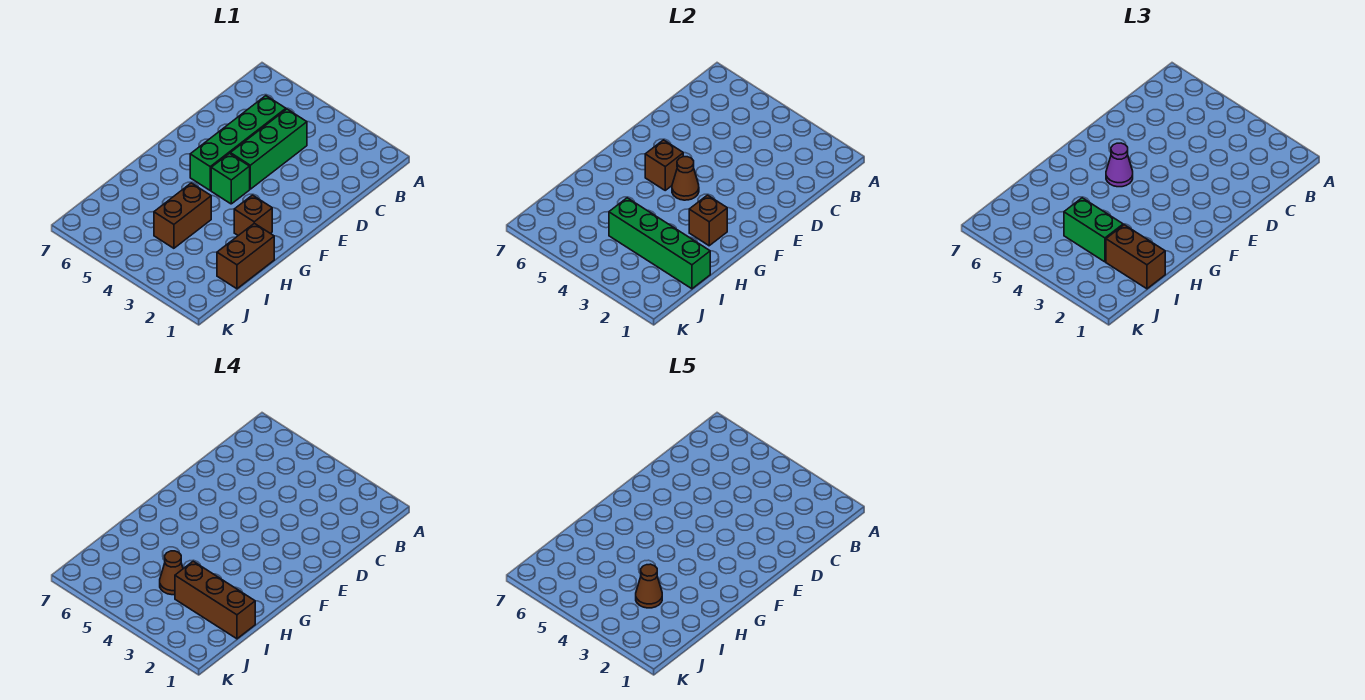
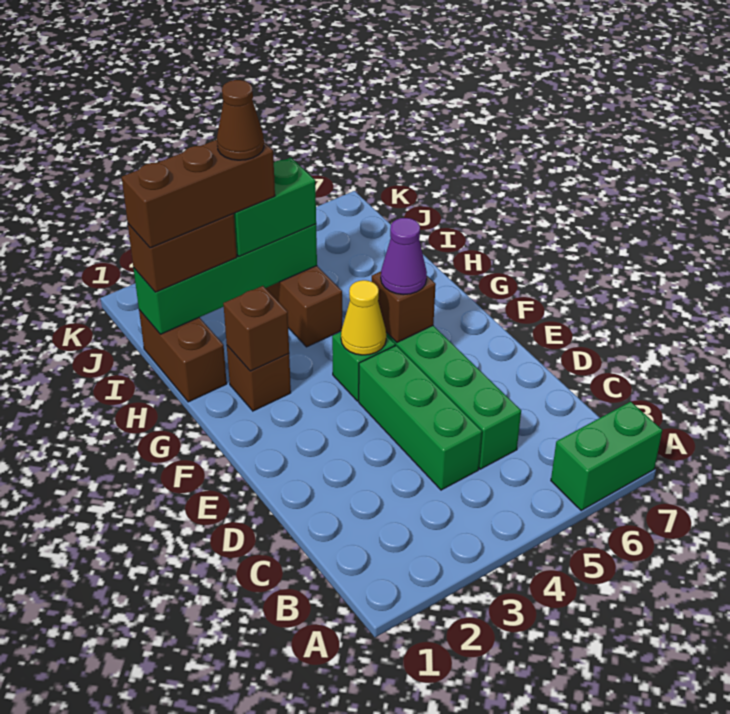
none -> green brick A6:A7 level 1
brown cone F4 level 2 -> yellow cone F4 level 2
brown cone I4 level 4 -> none

